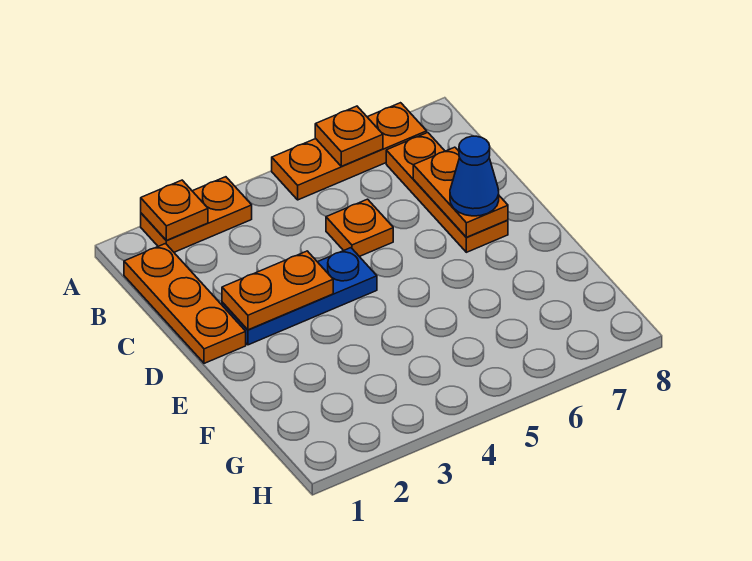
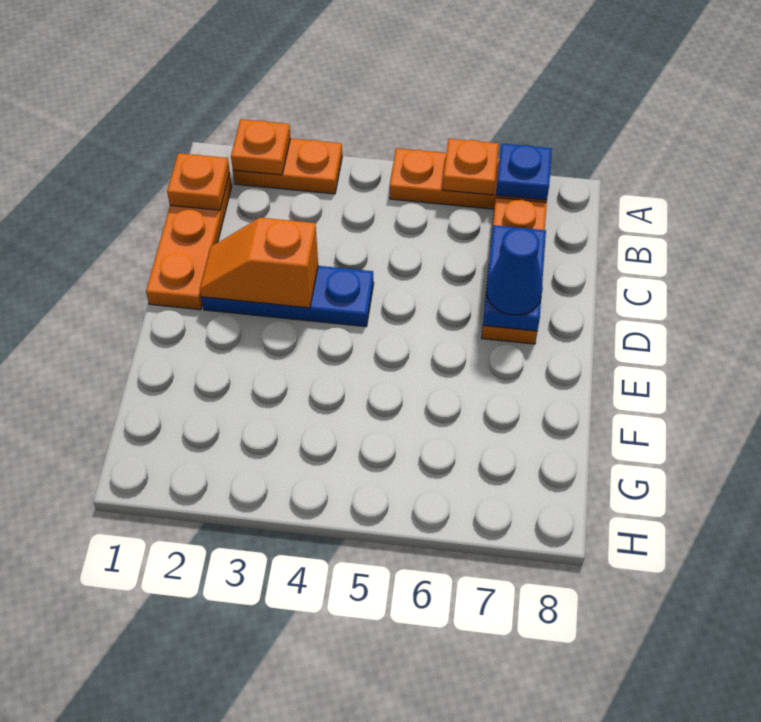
none -> blue plate A7 level 2
orange plate C5 level 1 -> orange plate B1 level 2
orange plate C7:D7 level 2 -> blue plate C7:D7 level 2
orange plate D2:D3 level 2 -> orange slope D2:D3 level 2 top 3

